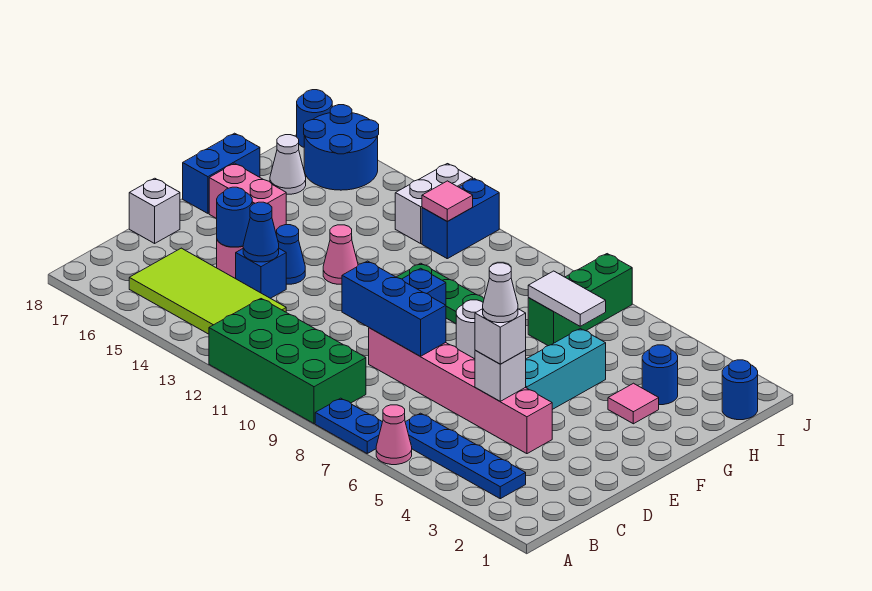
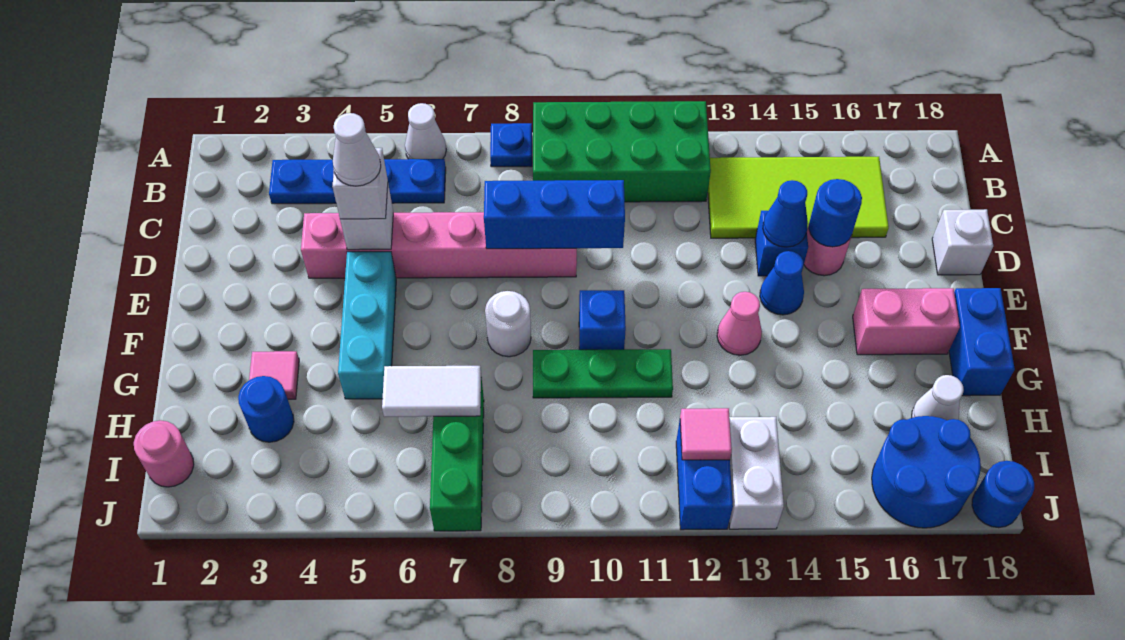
pink cone A6 level 1 -> white cone A6 level 1
blue plate A7:A8 level 1 -> blue plate A8 level 1
blue round brick I1 level 1 -> pink round brick I1 level 1

